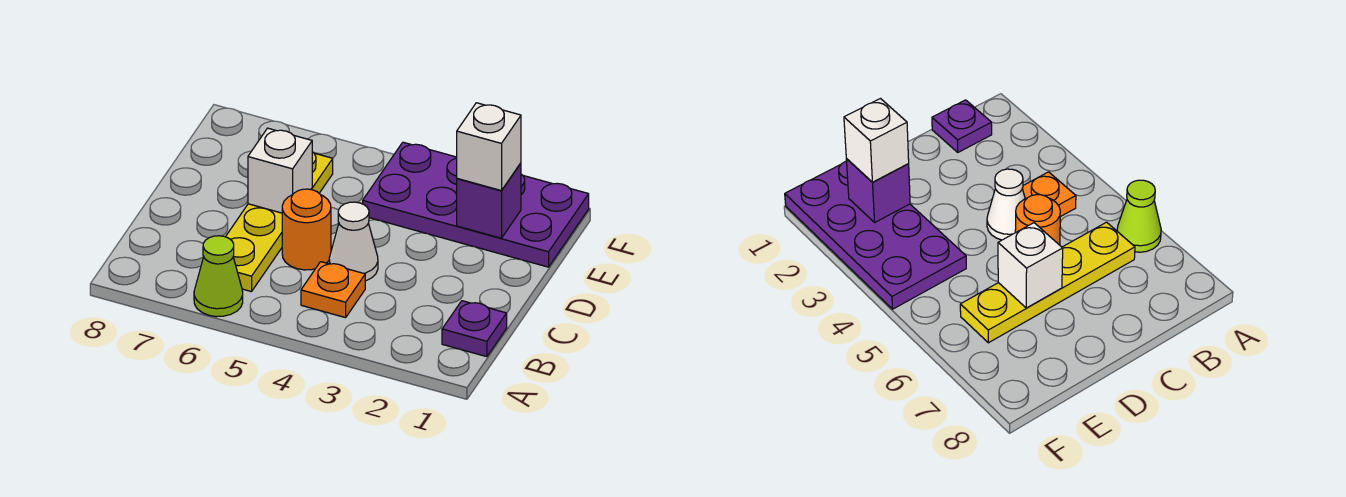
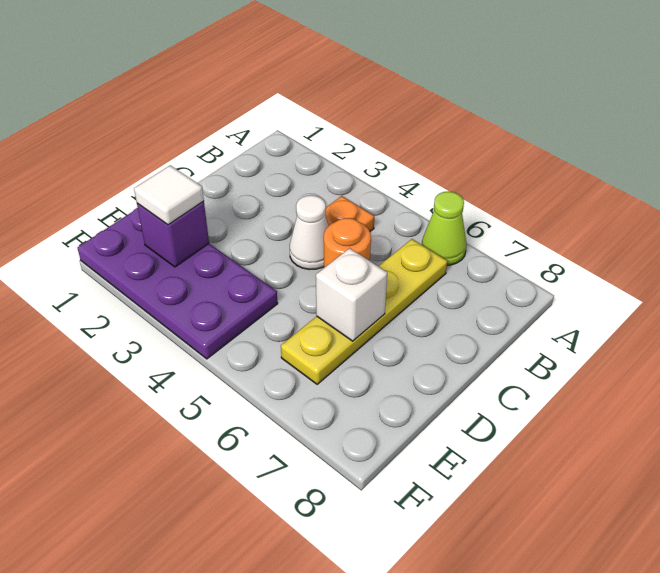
purple plate B1 level 1 -> none
white brick E2 level 3 -> white tile E2 level 3

